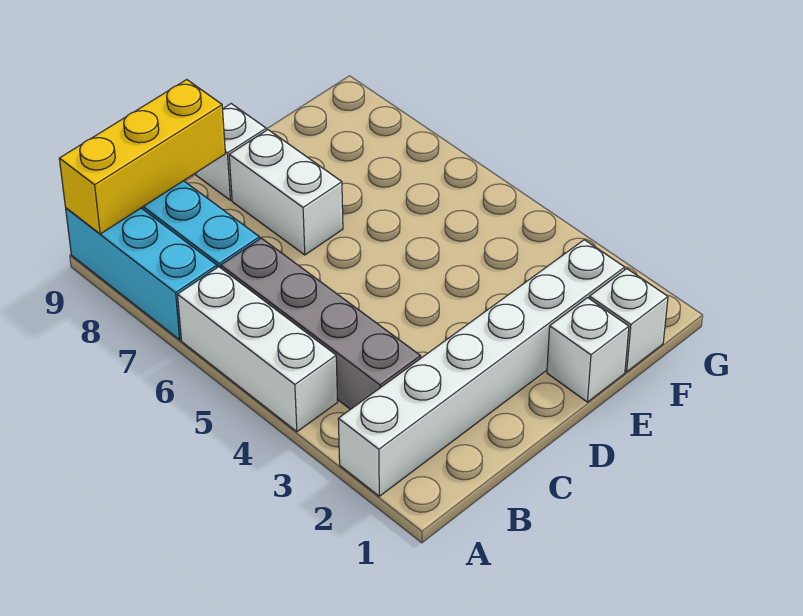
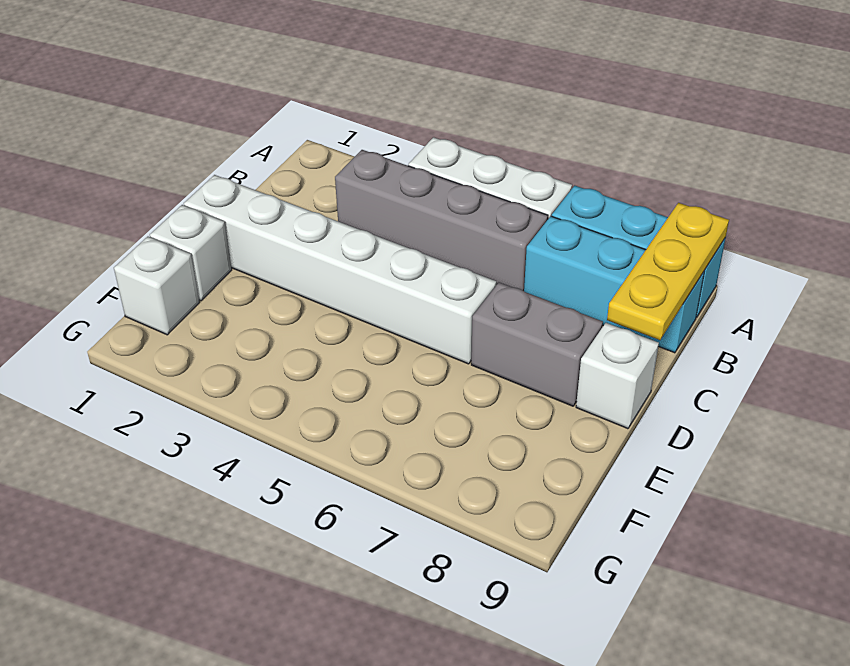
white brick A2:F2 level 1 -> white brick D1:D6 level 1
yellow brick A9:C9 level 2 -> yellow plate A9:C9 level 2
white brick D7:D8 level 1 -> grey brick D7:D8 level 1

